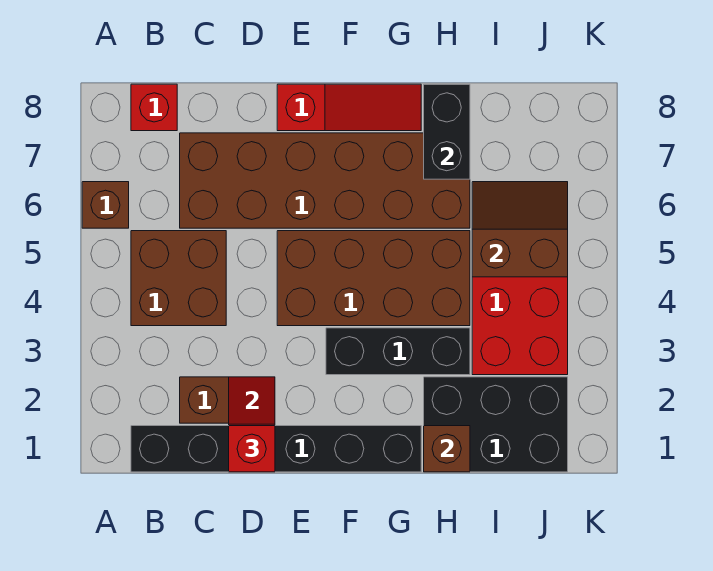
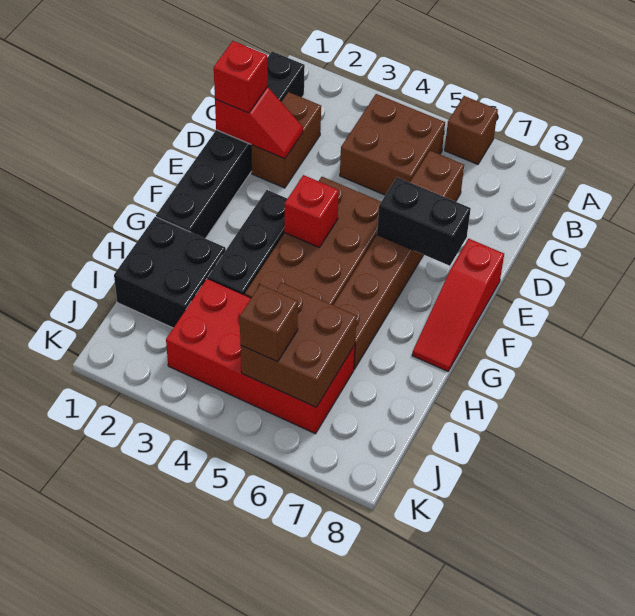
red brick B8 level 1 -> red brick F4 level 2
brown brick C6:H7 level 1 -> brown brick C6:H6 level 1
black brick H1:J2 level 1 -> black brick H1:I2 level 1
brown brick H1 level 2 -> brown brick J5 level 3
black brick H7:H8 level 2 -> black brick E6:E7 level 2
brown slope I5:J6 level 2 top 5 -> brown brick I5:J6 level 2

